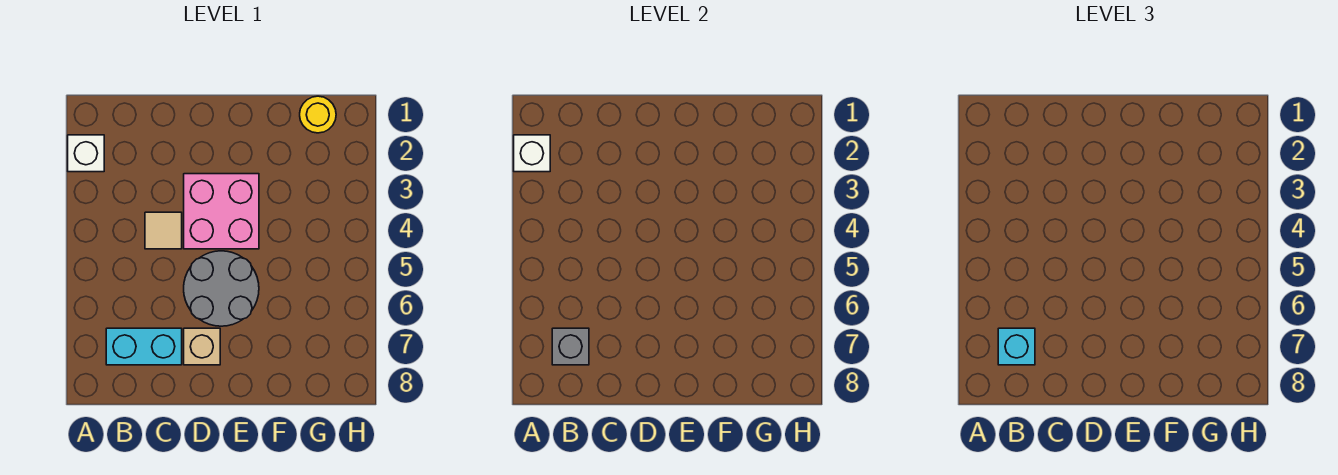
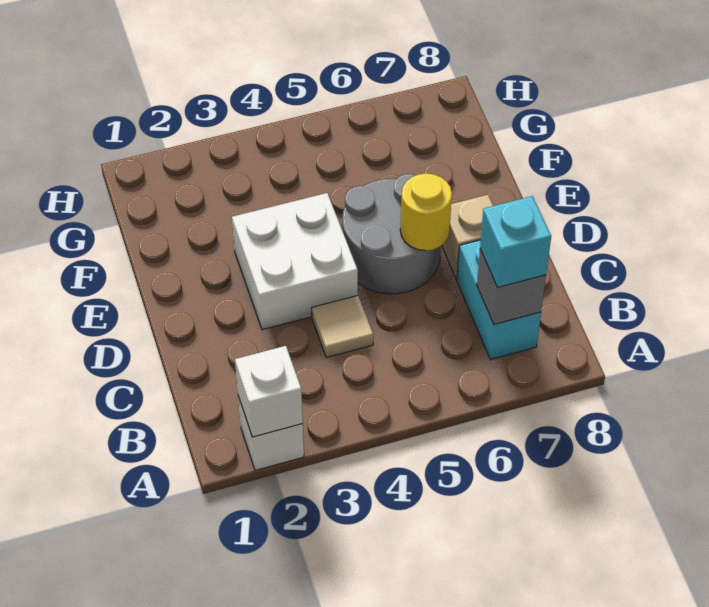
pink brick D3:E4 level 1 -> white brick D3:E4 level 1
yellow round brick G1 level 1 -> yellow round brick D6 level 2

